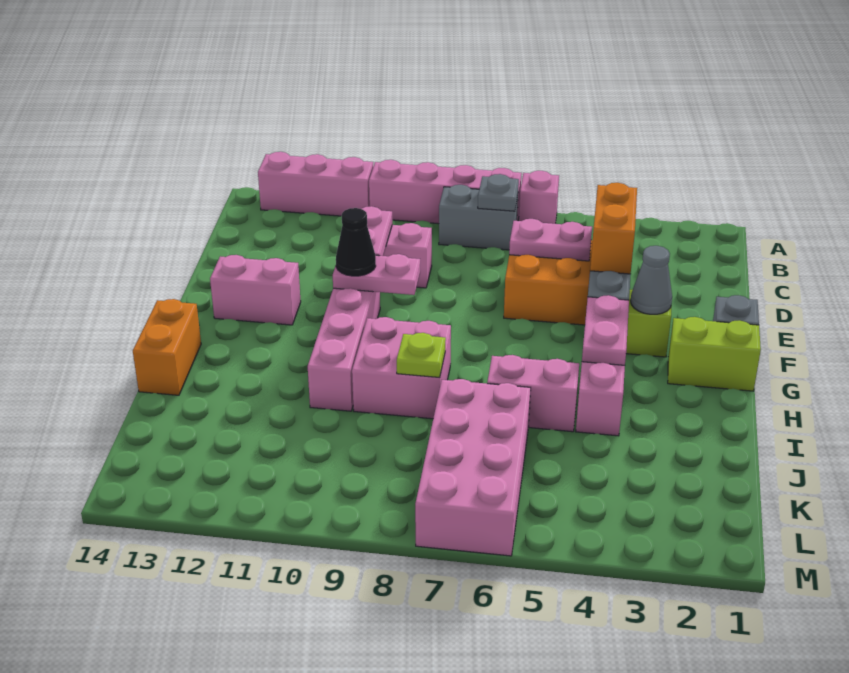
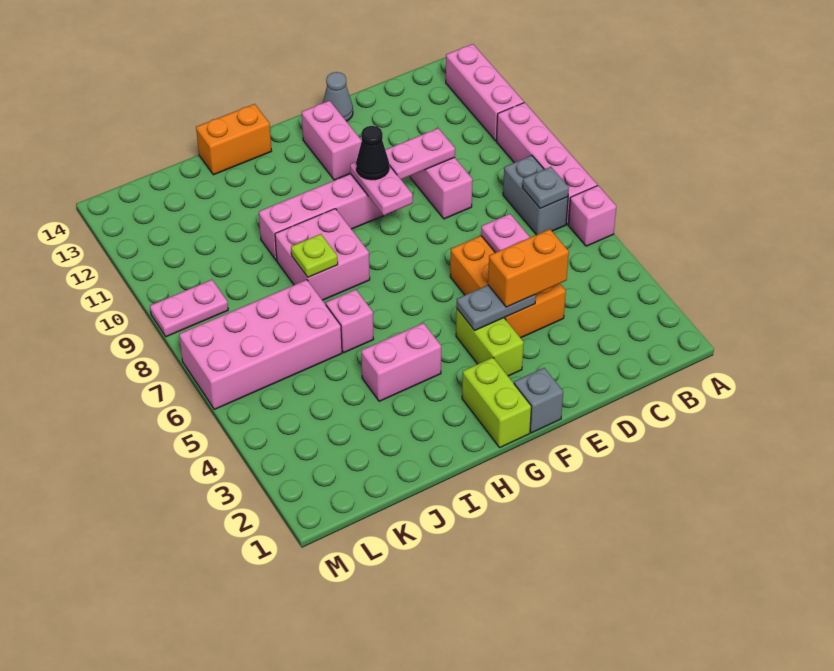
grey cone F3 level 2 -> grey cone E14 level 1
pink plate G4:H4 level 2 -> pink plate L9:M9 level 1
pink brick I5:I6 level 1 -> pink brick I6 level 1

